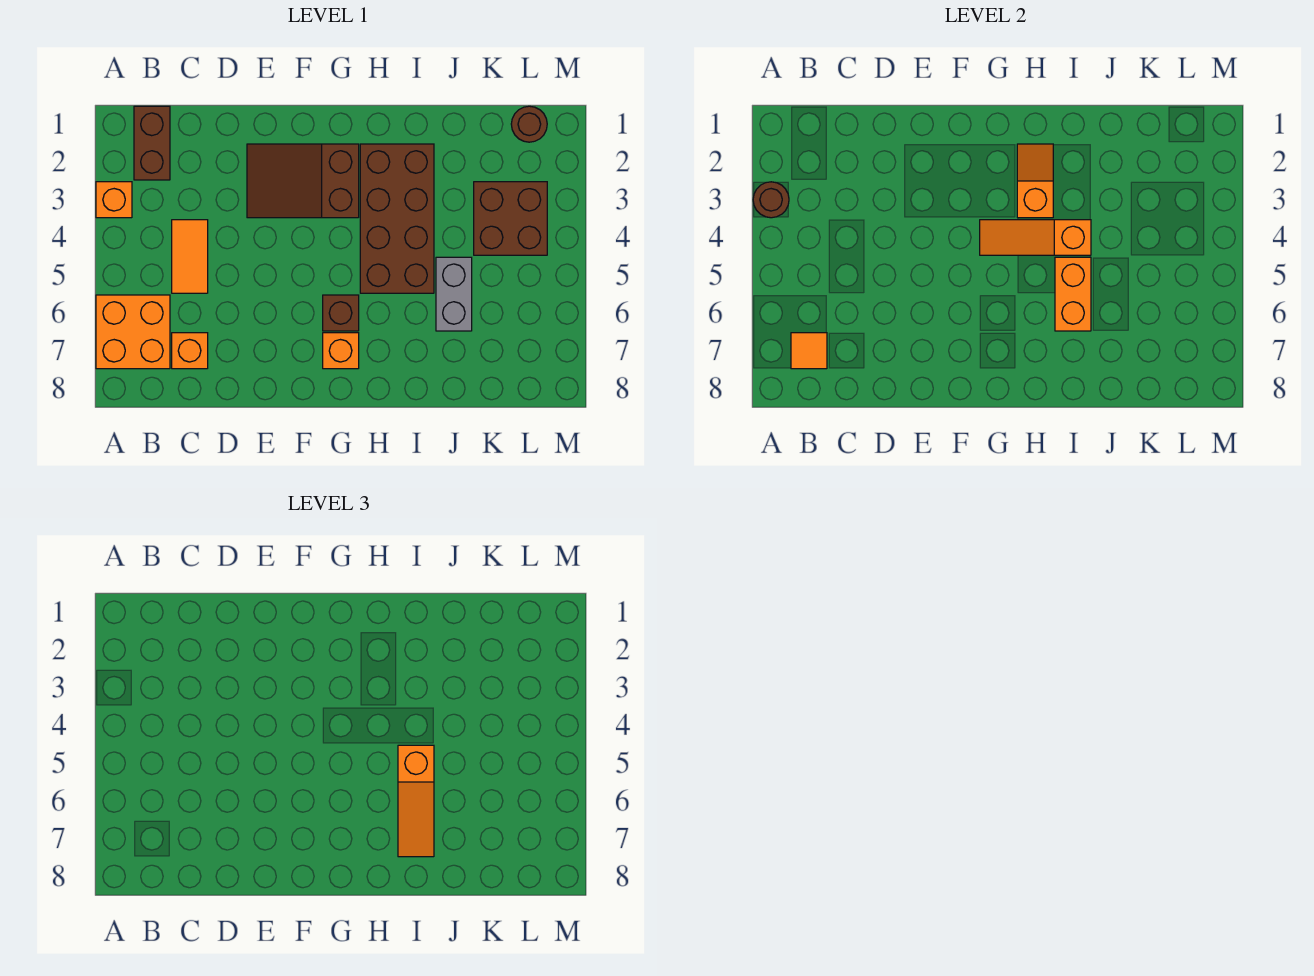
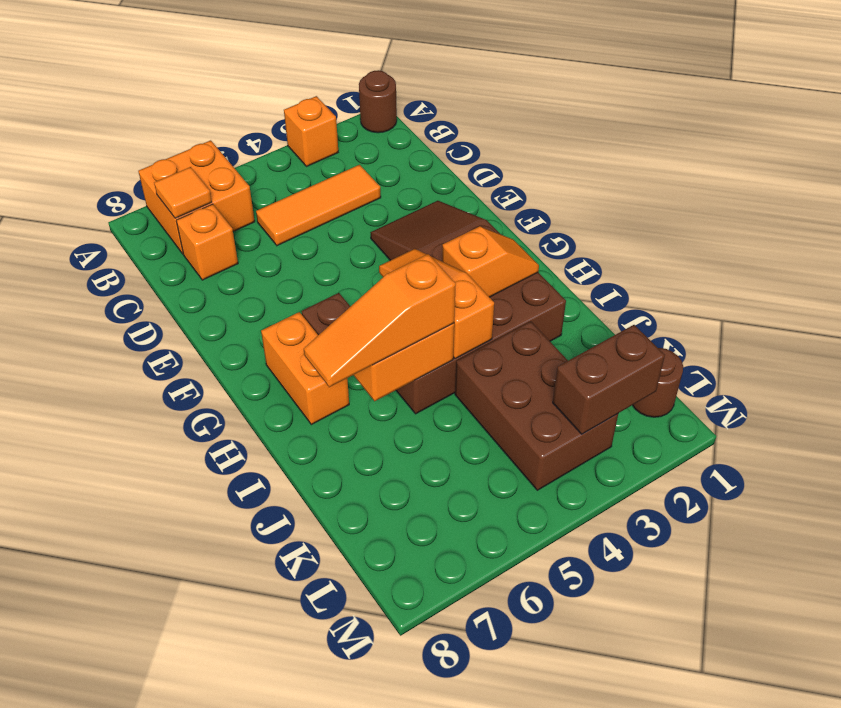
brown round brick A3 level 2 -> brown round brick A1 level 1
brown brick B1:B2 level 1 -> brown brick L2:L3 level 2
orange tile C4:C5 level 1 -> orange tile C3:C5 level 1
orange brick G7 level 1 -> orange brick G7:H7 level 1
grey brick J5:J6 level 1 -> none
brown brick K3:L4 level 1 -> brown brick J3:L4 level 1

